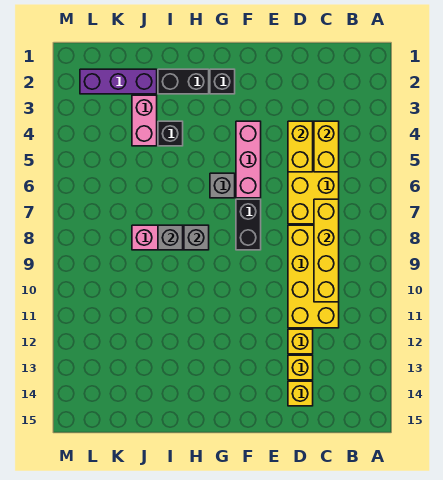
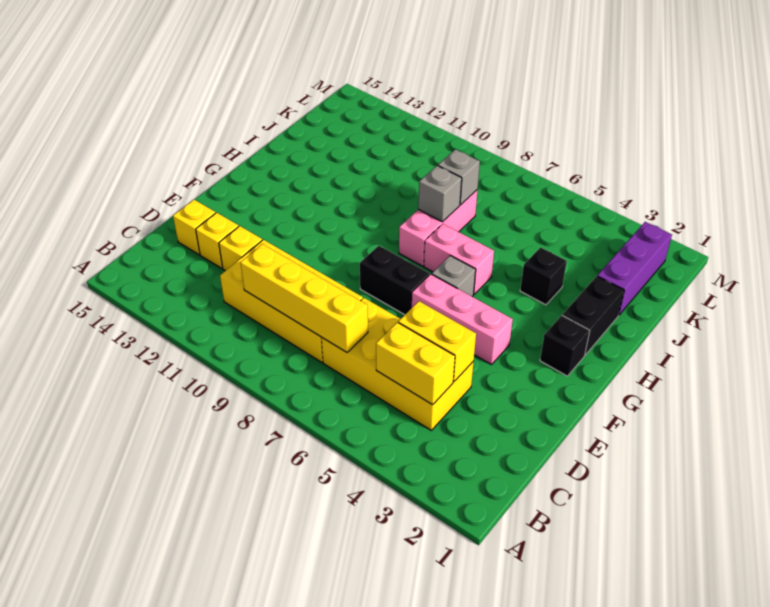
grey brick H8 level 2 -> grey brick J8 level 2
pink brick J3:J4 level 1 -> pink brick H6:H7 level 1

